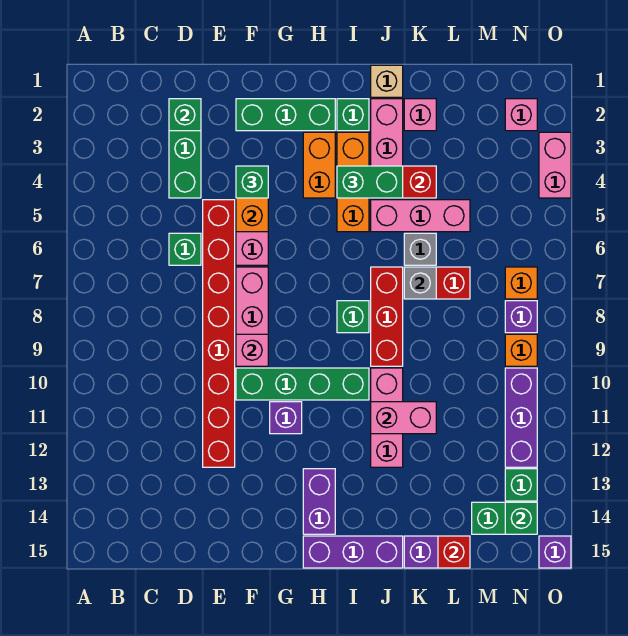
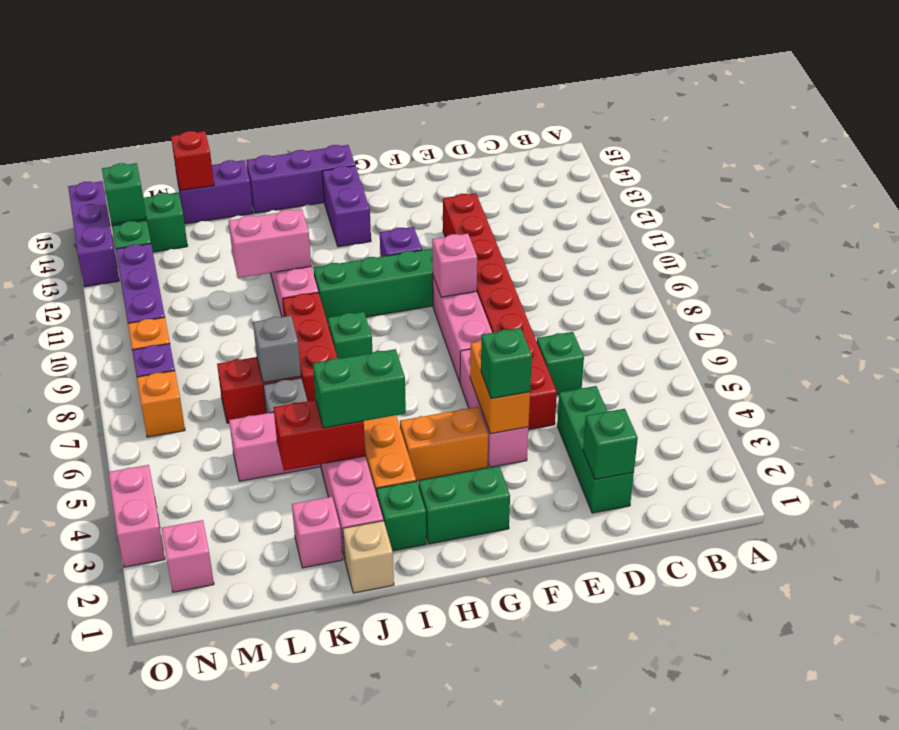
green brick F2:H2 level 1 -> green brick G2:H2 level 1
orange brick H3:H4 level 1 -> orange brick G4:H4 level 1
purple brick O15 level 1 -> purple brick O13:O15 level 1

